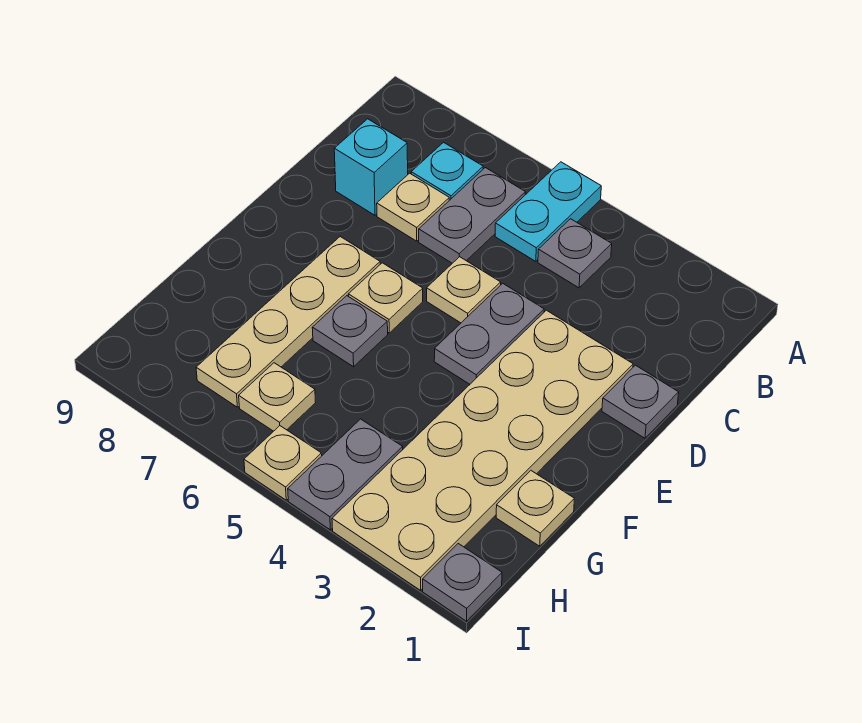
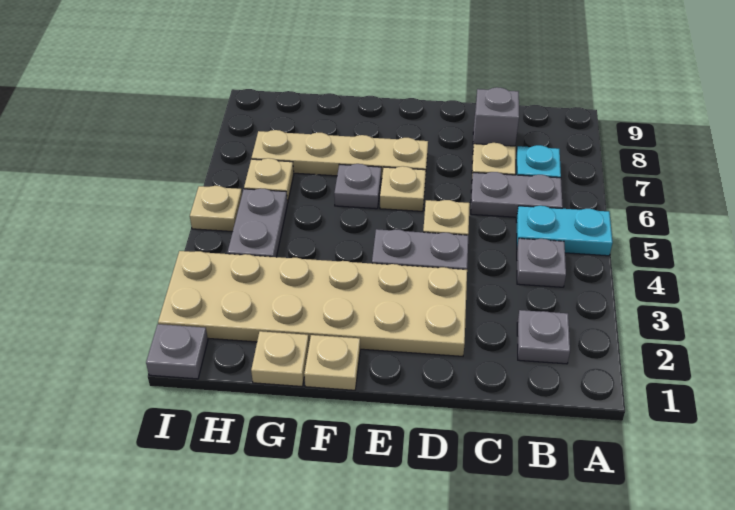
cyan brick C8 level 1 -> grey brick C8 level 1
grey plate D1 level 1 -> grey plate B2 level 1
none -> tan plate F1 level 1
grey plate H4:I4 level 1 -> grey plate H4:H5 level 1

